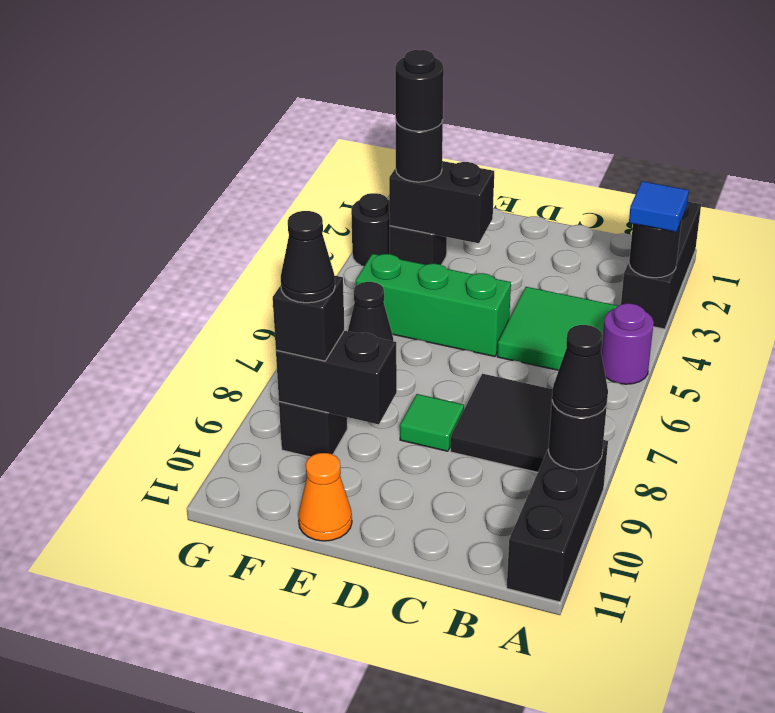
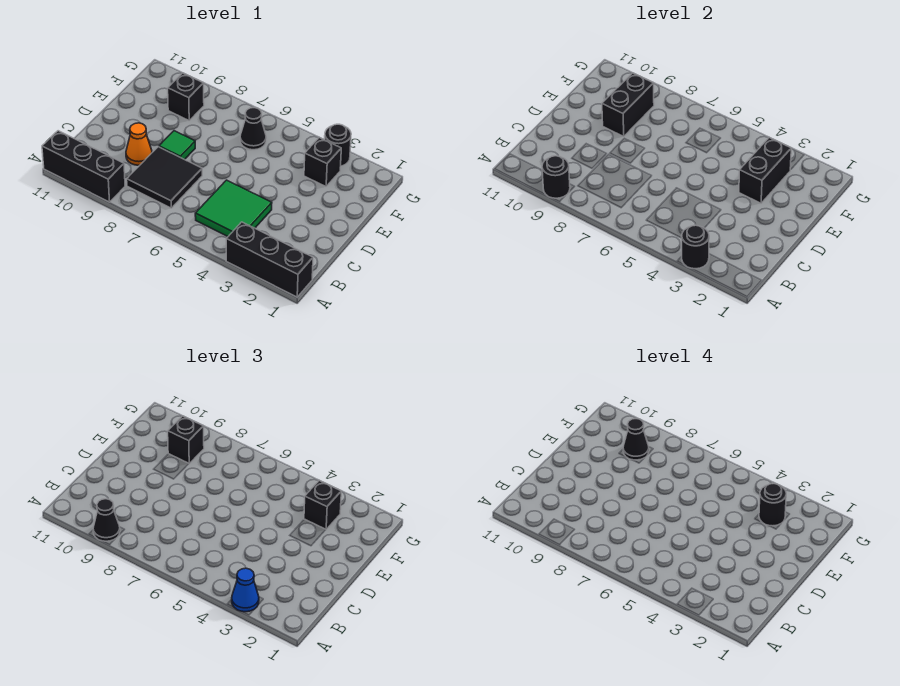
blue tile A3 level 3 -> blue cone A3 level 3
purple round brick A5 level 1 -> none
green brick D5:F5 level 1 -> none
orange cone E11 level 1 -> orange cone C9 level 1
black round brick F3 level 3 -> black brick F3 level 3

